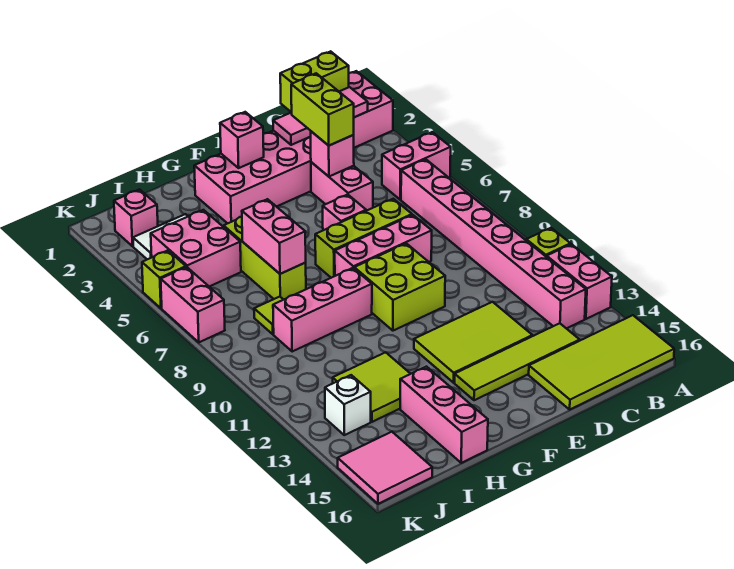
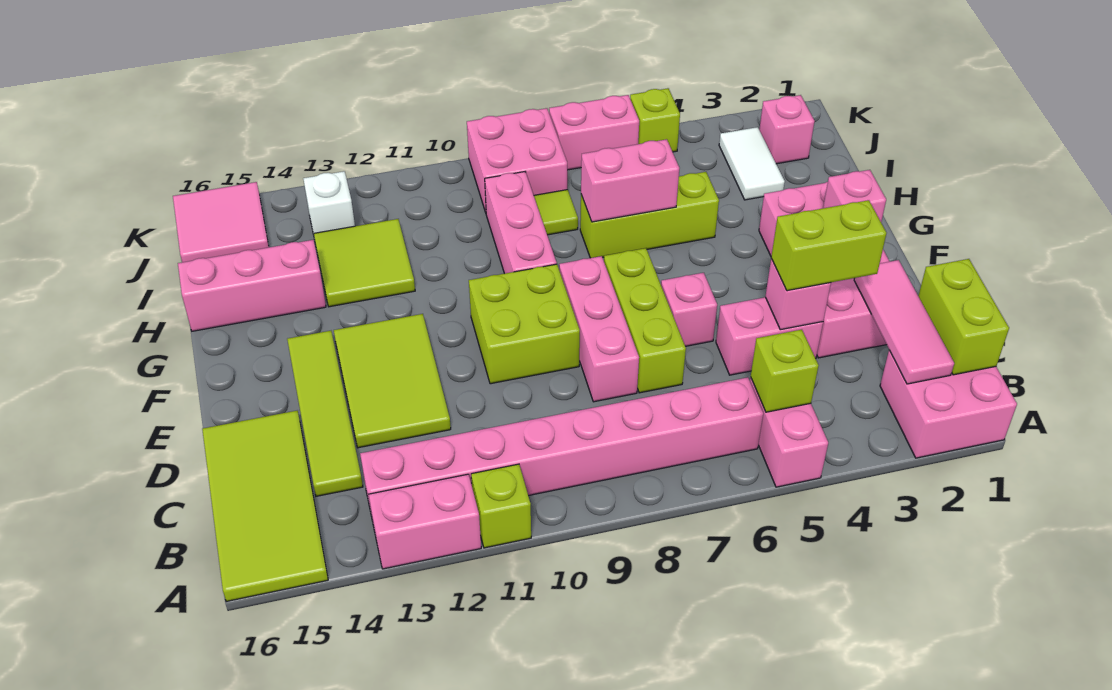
none -> lime brick B5 level 2
pink brick I4:J5 level 1 -> pink brick J8:K9 level 1

